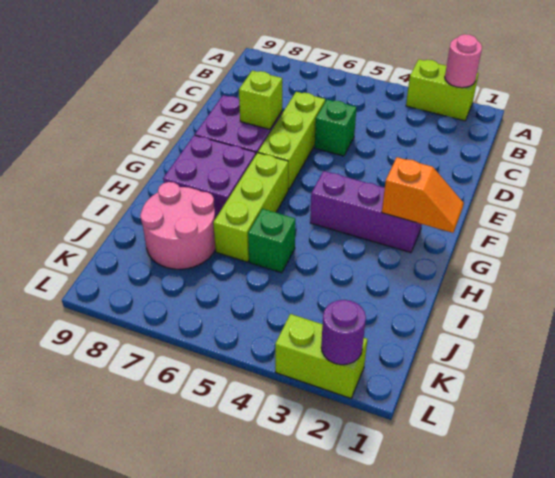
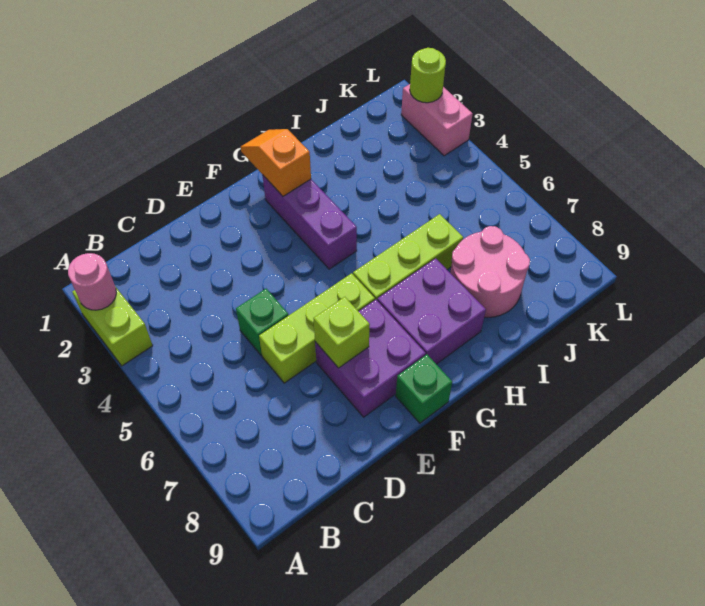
green brick I5 level 1 -> green brick F9 level 1
lime brick L2:L3 level 1 -> pink brick L2:L3 level 1
purple round brick L2 level 2 -> lime round brick L2 level 2

